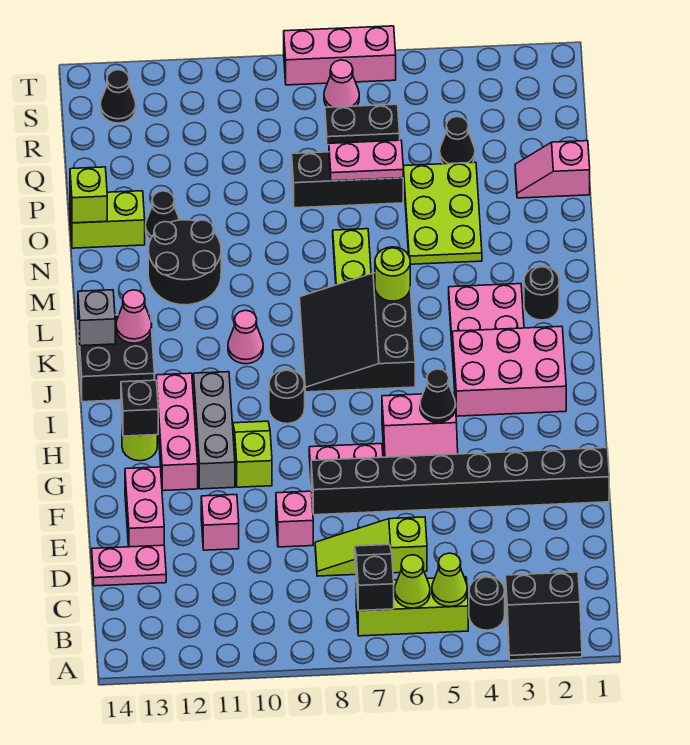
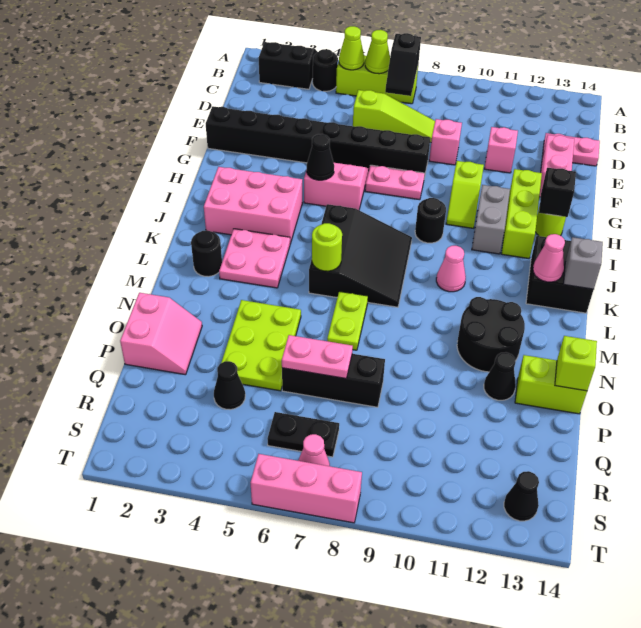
grey brick G11:I11 level 1 -> grey brick H11:I11 level 1
pink brick G12:I12 level 1 -> lime brick G12:I12 level 1
pink slope P1:P2 level 1 top 1 -> pink slope O1:P2 level 1 top 1

